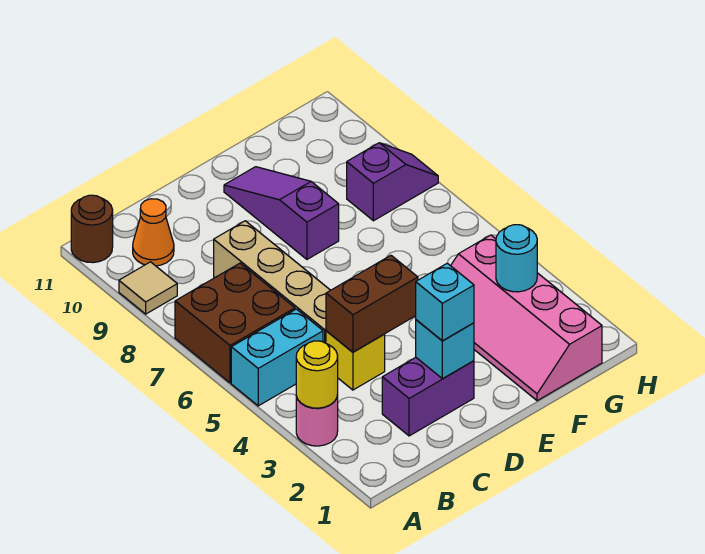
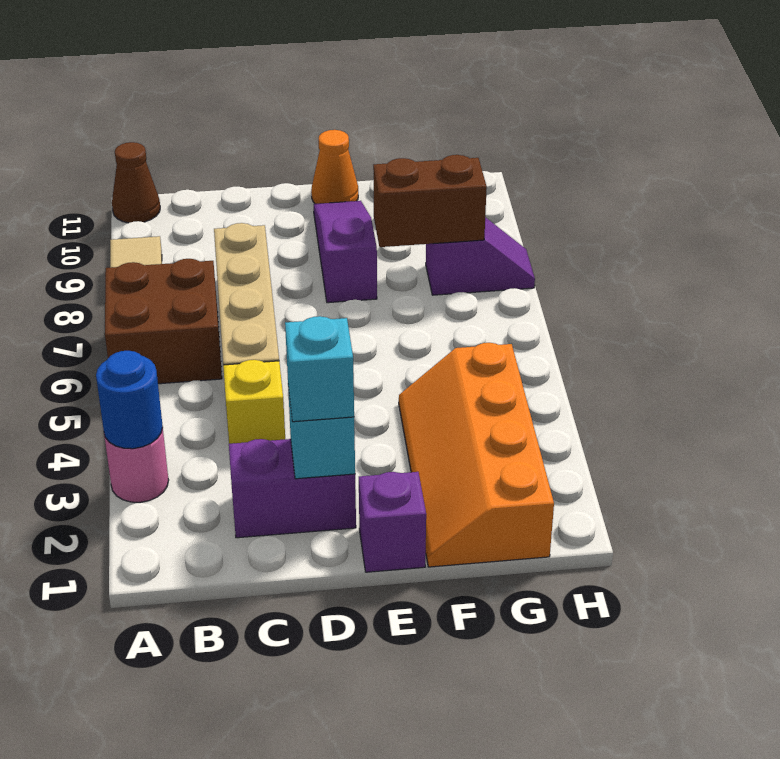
yellow round brick A3 level 2 -> blue round brick A3 level 2
cyan brick A5:B5 level 1 -> none
brown round brick A11 level 1 -> brown cone A11 level 1
orange cone B10 level 1 -> orange cone E11 level 1
brown brick C4:D4 level 2 -> brown brick F8:G8 level 2
none -> purple brick E1 level 1
pink slope F1:G4 level 1 top G -> orange slope F1:G4 level 1 top G
cyan round brick G3 level 2 -> none

